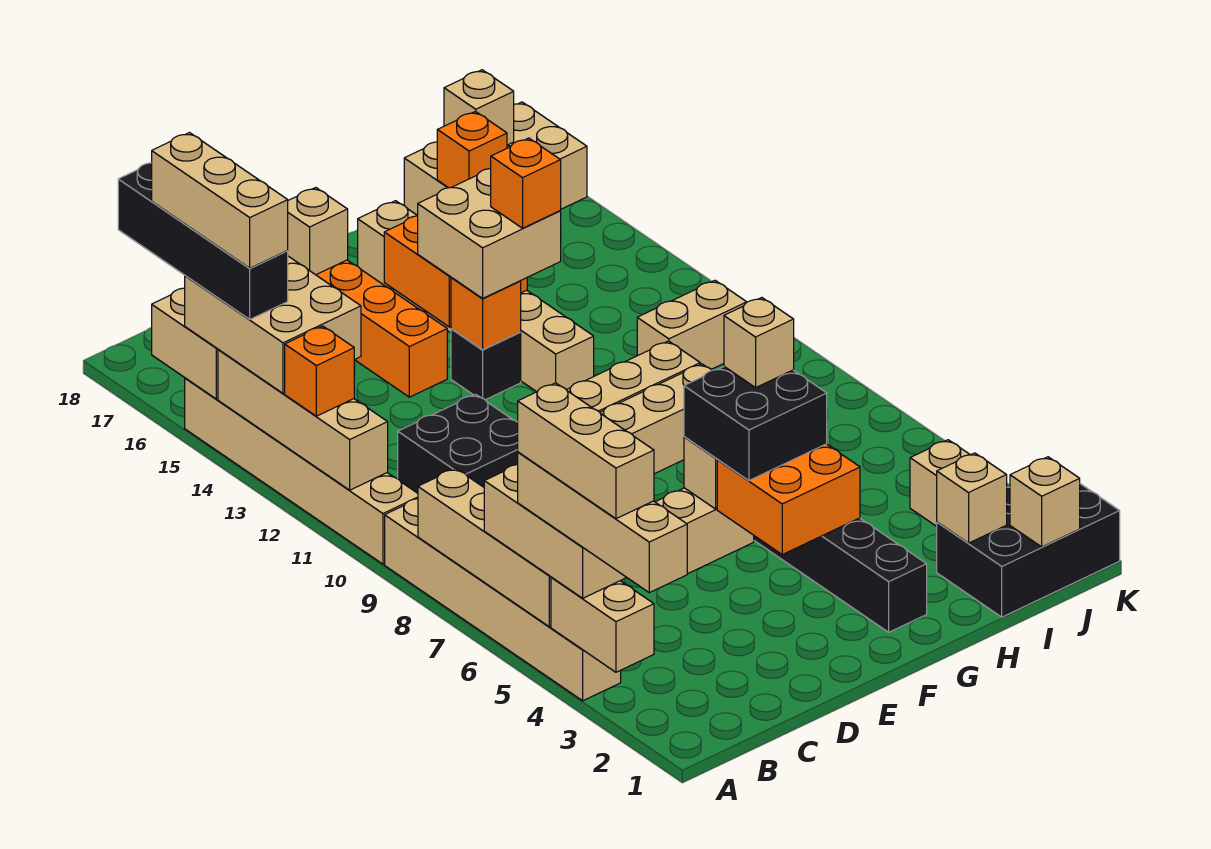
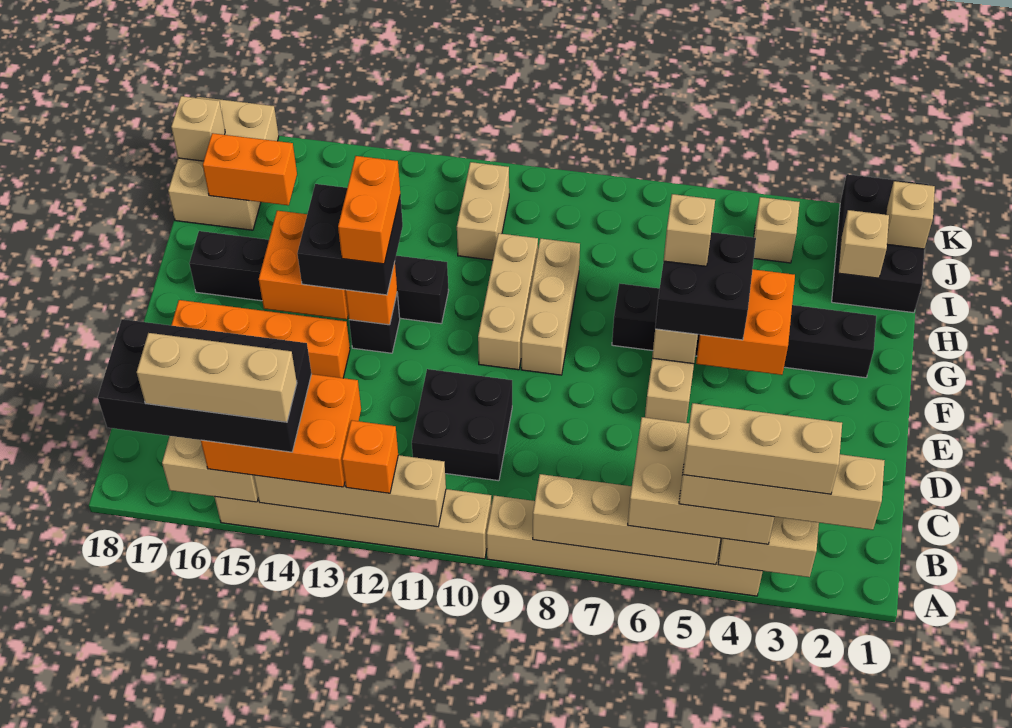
tan brick A13:B15 level 3 -> orange brick A13:B15 level 3
black brick A14:A17 level 4 -> black brick A14:B17 level 4
tan brick E17 level 2 -> none
tan brick F13:G14 level 3 -> black brick F13:G14 level 3
tan brick G12:G17 level 1 -> black brick G12:G17 level 1
orange brick G13 level 4 -> orange brick F13:G13 level 4
orange brick I17 level 2 -> orange brick I16:I17 level 2

